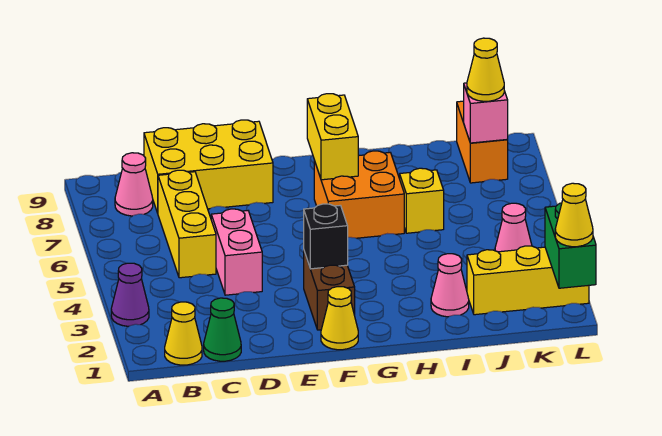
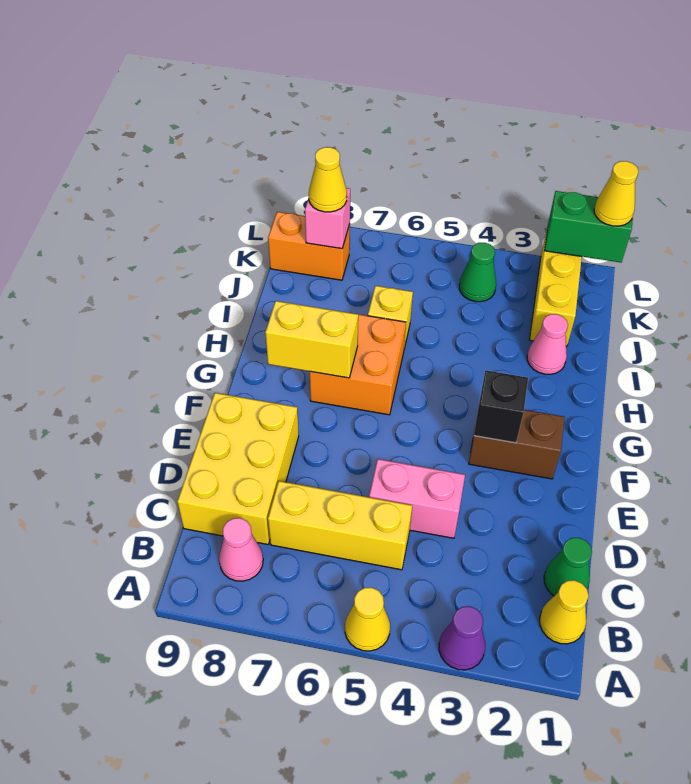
yellow cone F1 level 1 -> yellow cone A5 level 1
pink cone K4 level 1 -> green cone K4 level 1

